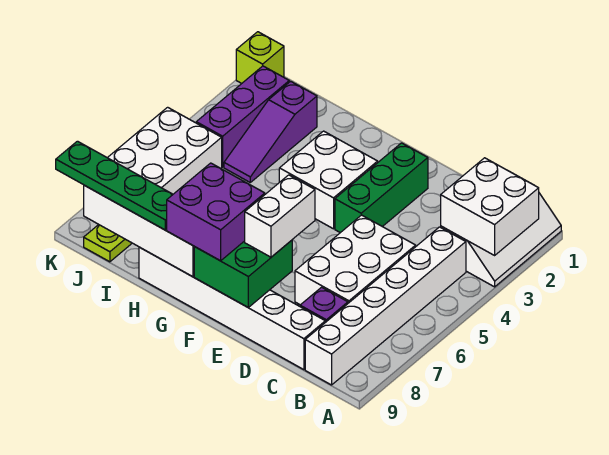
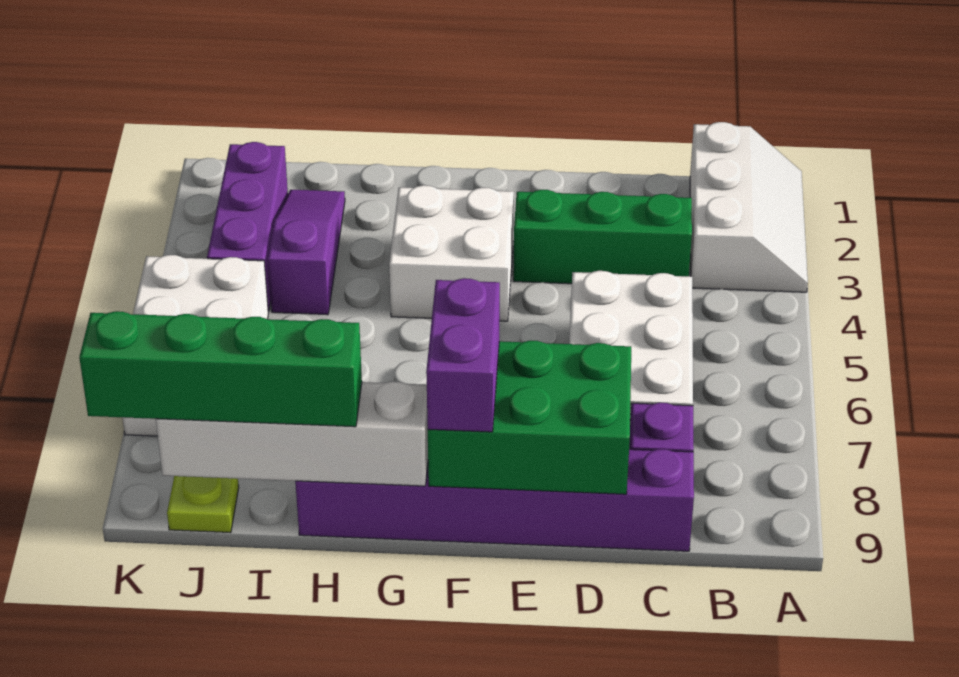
white brick A2:B3 level 2 -> none
white brick B4:B9 level 1 -> none
white brick C9:H9 level 1 -> purple brick C9:H9 level 1
green brick E2:E4 level 1 -> green brick C3:E3 level 1
white brick E7:E8 level 3 -> none
green brick E8:F9 level 2 -> green brick D8:F9 level 2
purple brick F8:G9 level 3 -> purple brick F8:F9 level 3
green plate H9:K9 level 3 -> green brick H9:K9 level 3
purple slope I2:I4 level 1 top 2 -> purple slope I2:I4 level 1 top 4
lime brick K1 level 1 -> none

